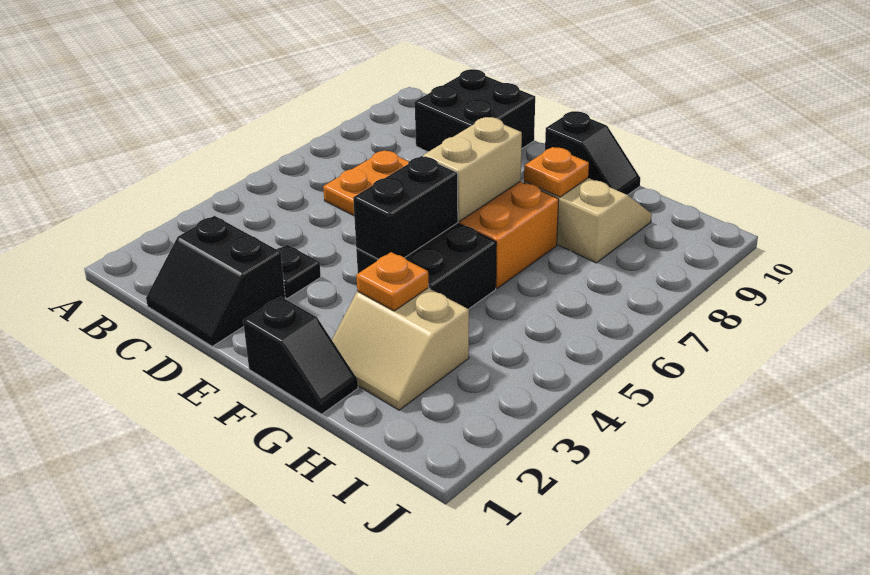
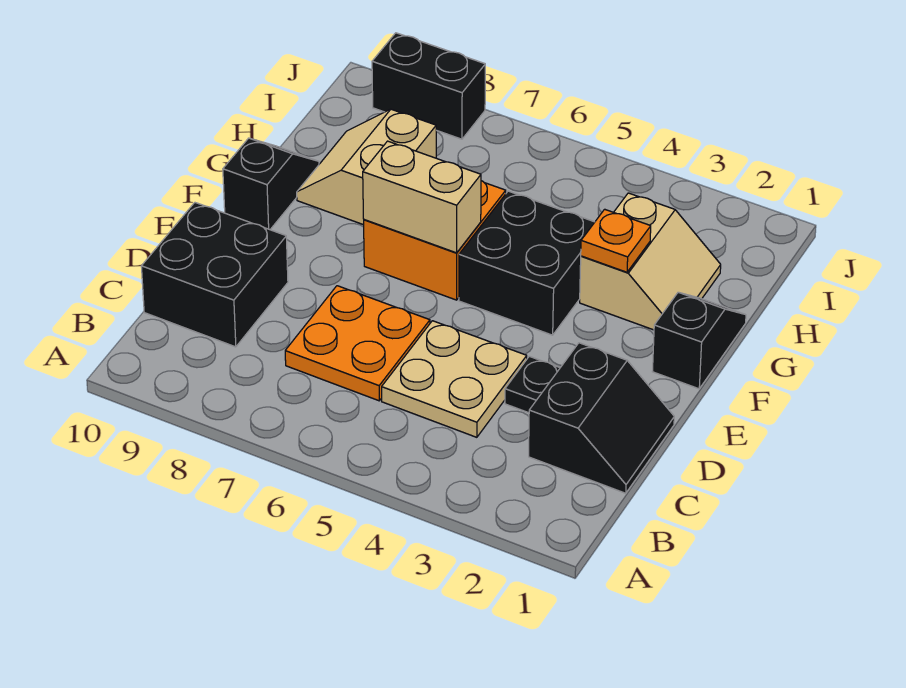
none -> tan plate C4:D5 level 1
black brick F4:F5 level 2 -> black brick J8:J9 level 1
orange plate G8 level 2 -> none

